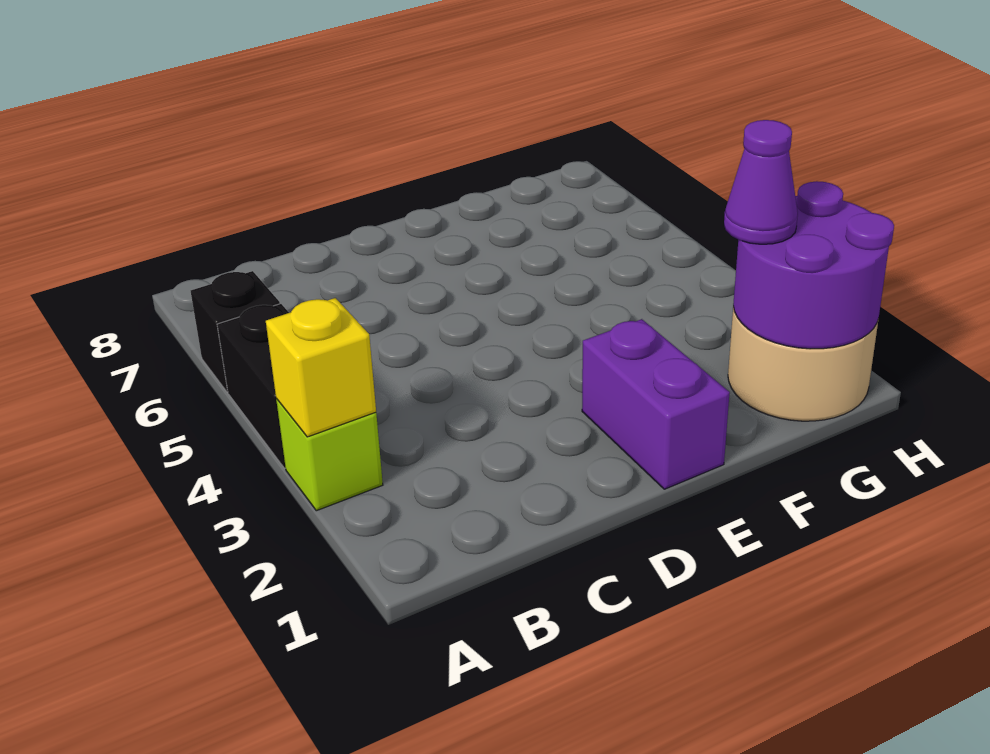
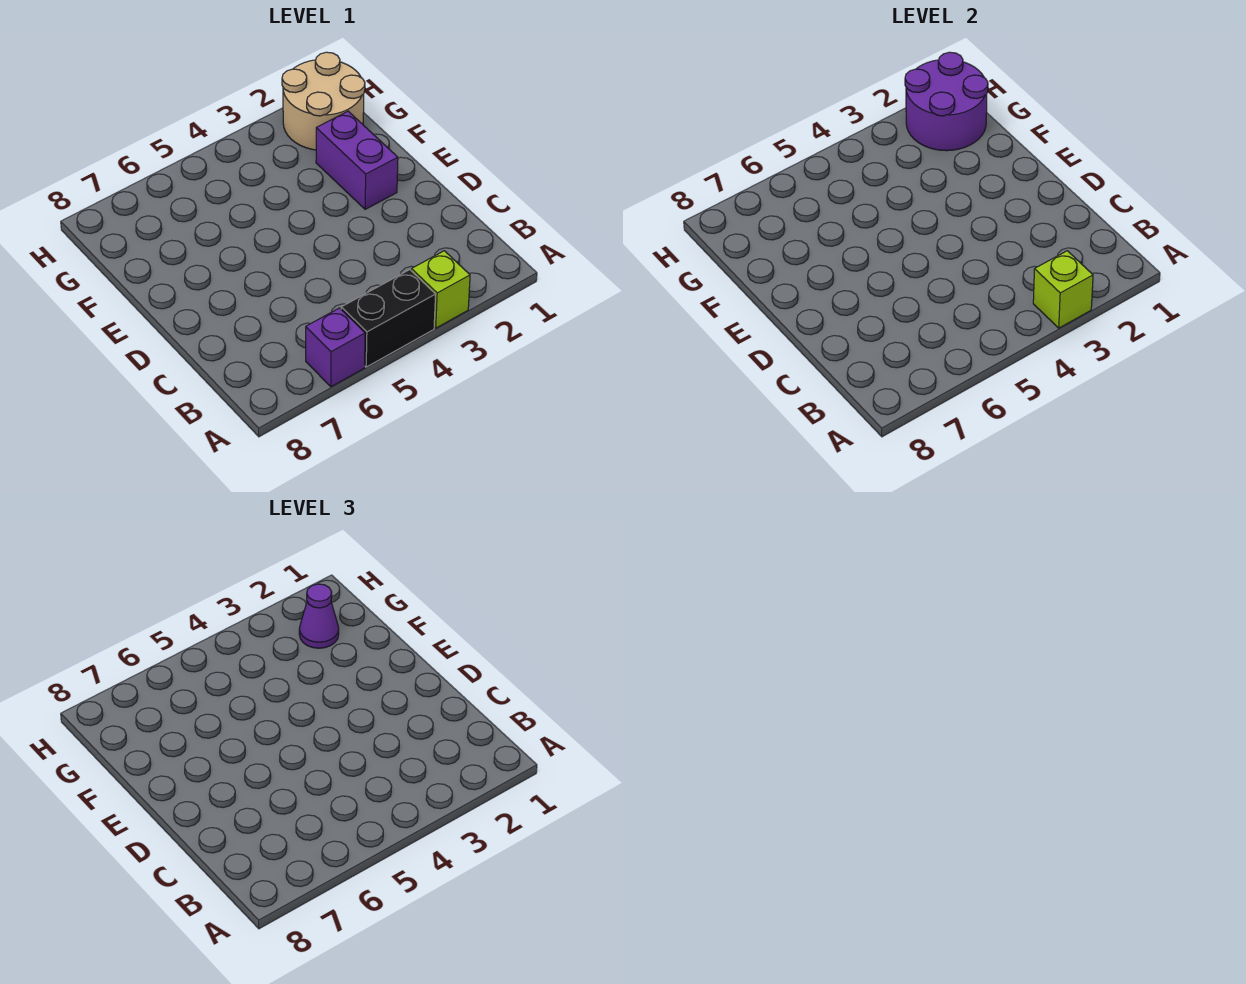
yellow brick A3 level 2 -> lime brick A3 level 2
black brick A6 level 1 -> purple brick A6 level 1
purple brick E1:E2 level 1 -> purple brick E2:F2 level 1

